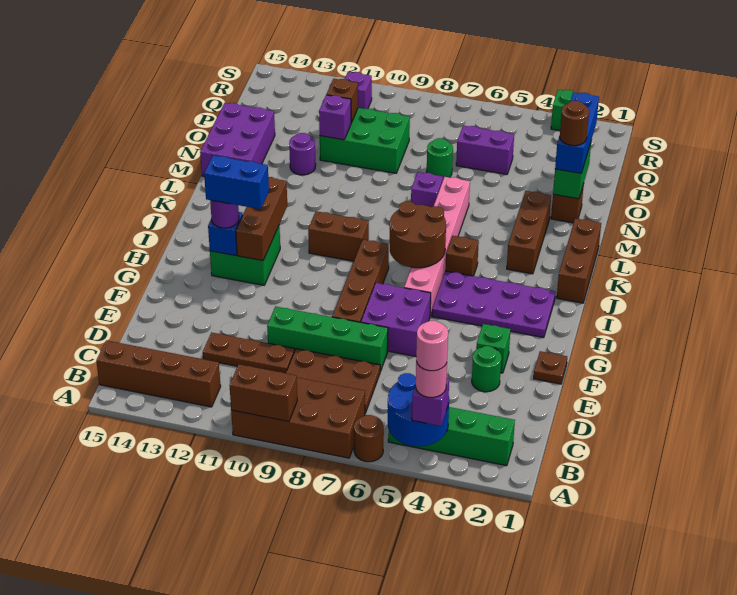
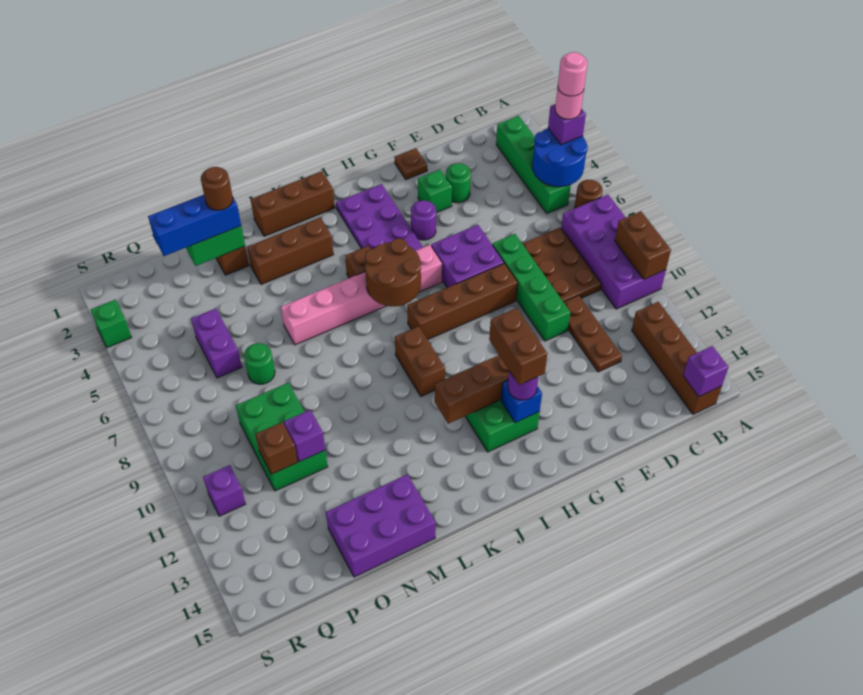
brown brick A7:B10 level 1 -> purple brick A7:B10 level 1
blue brick H12:H13 level 4 -> brown brick H12:H13 level 4
purple brick M7 level 1 -> purple brick B15 level 2
purple round brick N12 level 1 -> purple round brick G4 level 1

